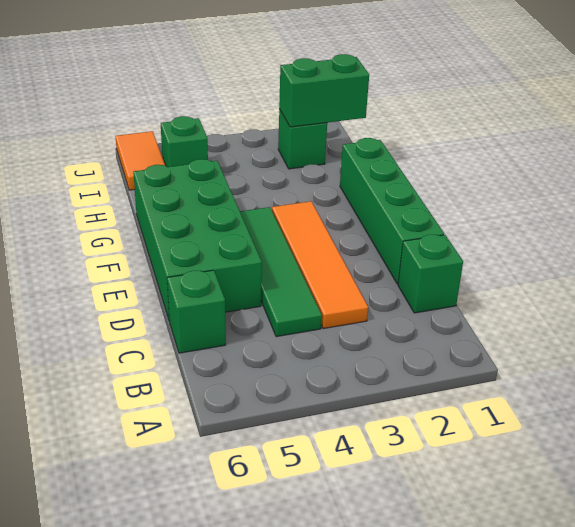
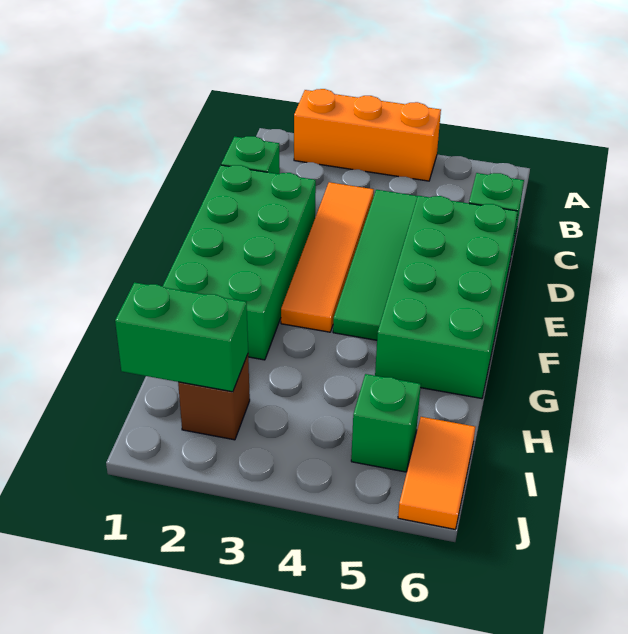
none -> orange brick A2:A4 level 1
green brick D1:G1 level 1 -> green brick D1:G2 level 1
green brick I2 level 1 -> brown brick I2 level 1

